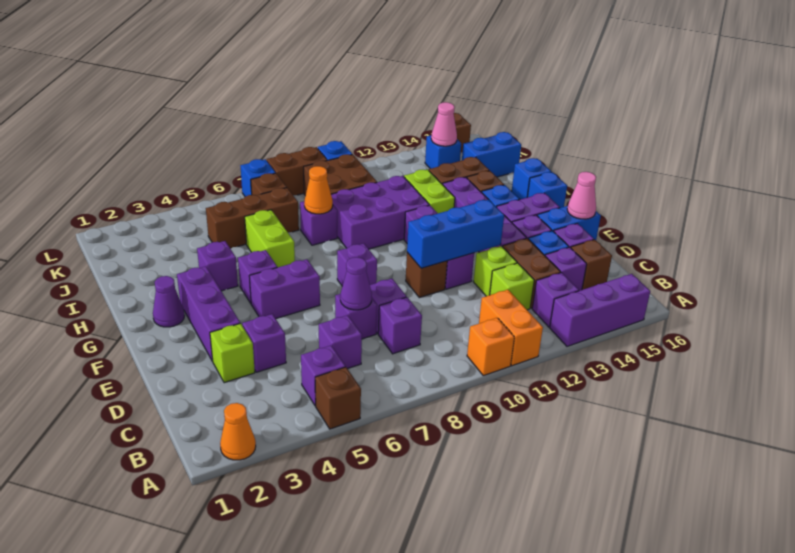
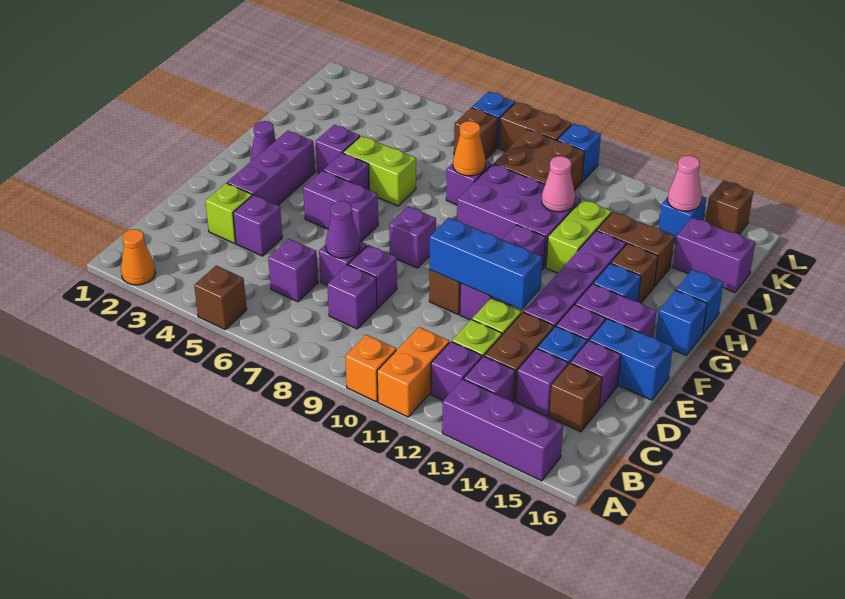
purple brick B5 level 1 -> purple brick B12 level 1
pink cone E16 level 2 -> pink cone I11 level 2
lime brick H6:I6 level 1 -> lime brick H5:H6 level 1
brown brick J5:J7 level 1 -> none
blue brick J15:J16 level 1 -> purple brick J15:J16 level 1

